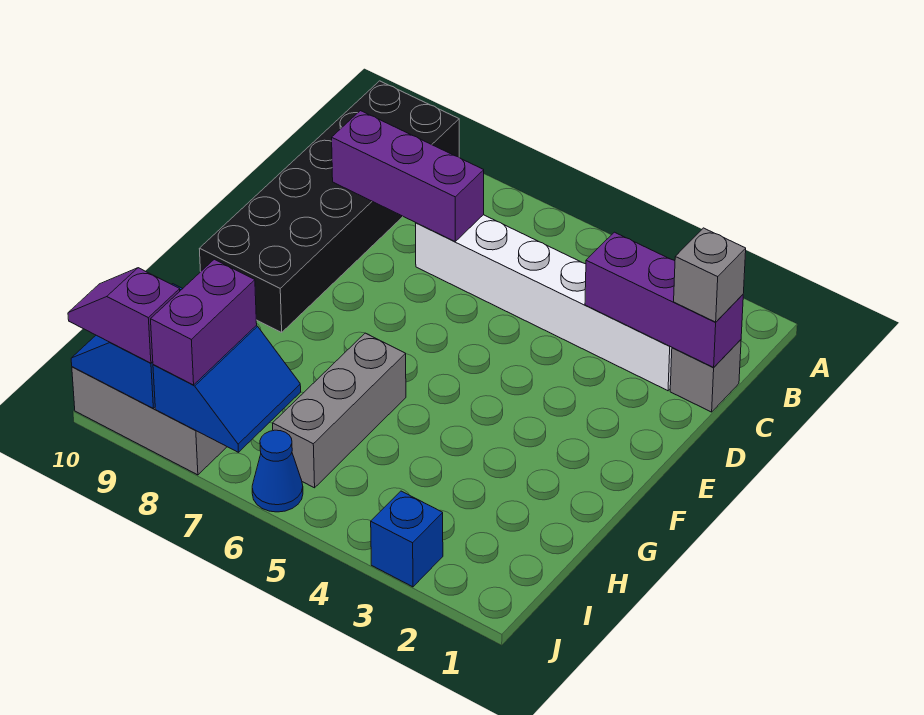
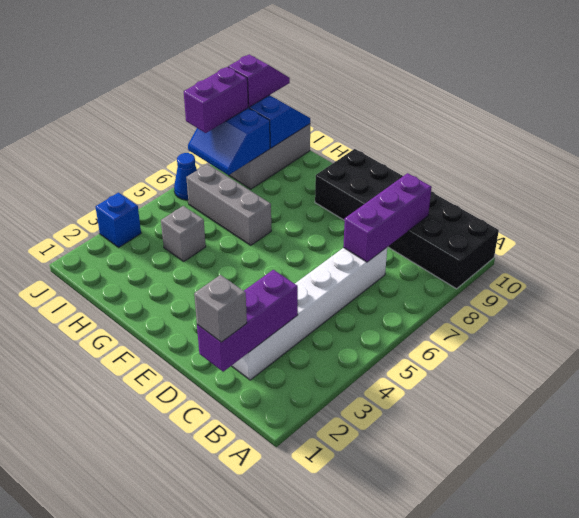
grey brick C1 level 1 -> grey brick H4 level 1
purple brick I8:J8 level 3 -> purple brick J7:J8 level 3

